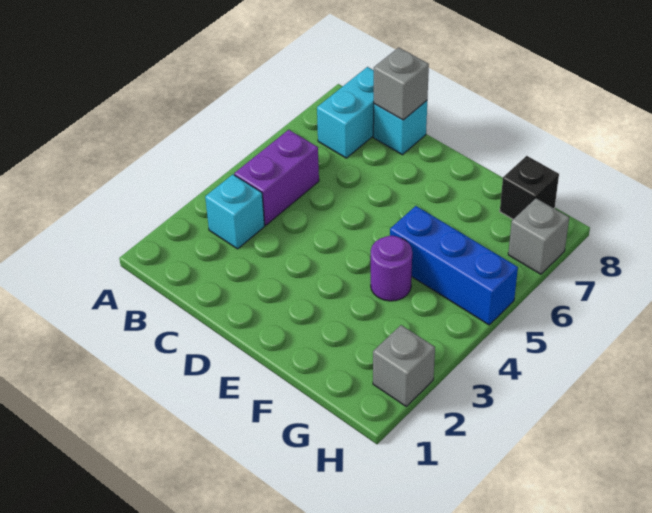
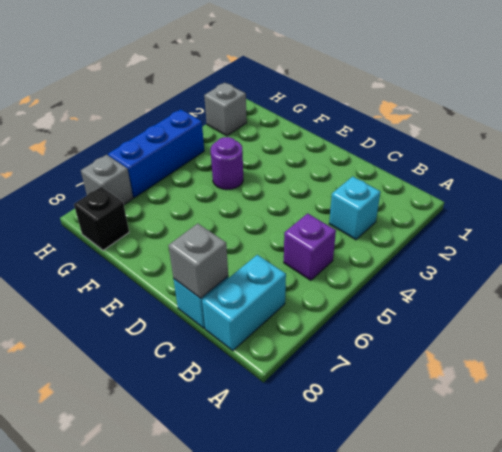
purple brick B4:B5 level 1 -> purple brick B5 level 1
blue brick F5:H5 level 1 -> blue brick H4:H6 level 1

